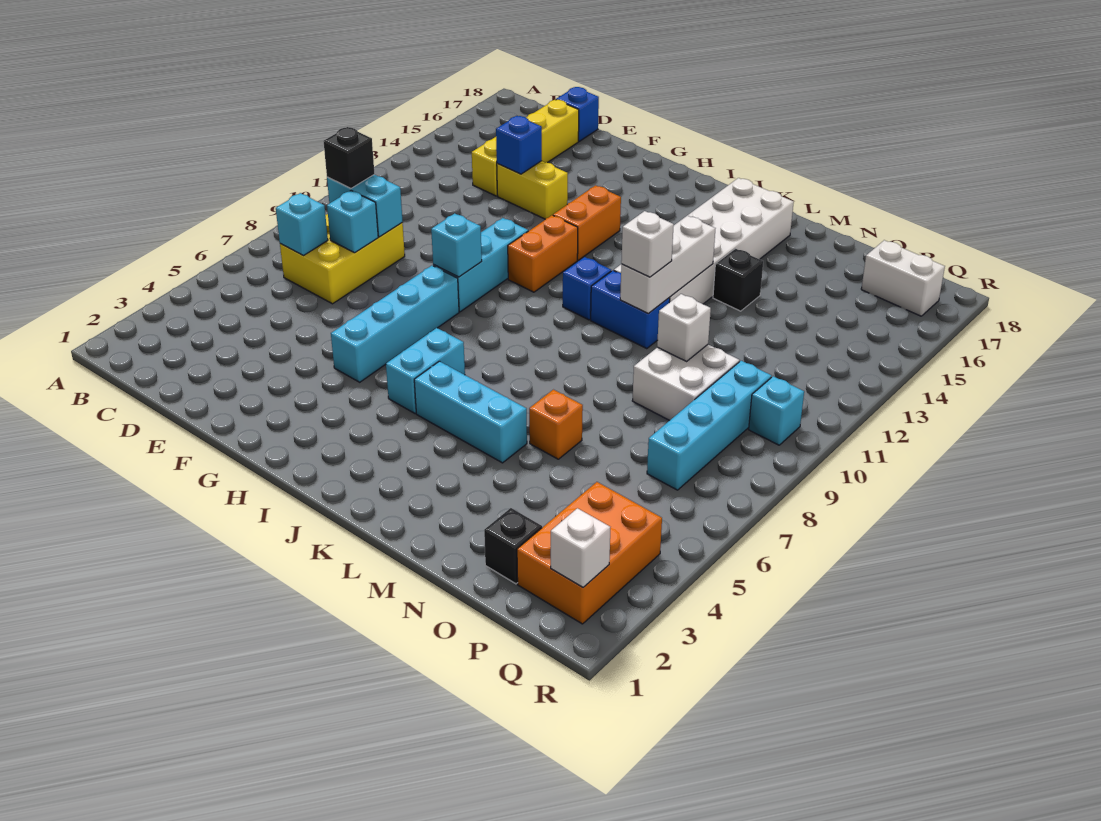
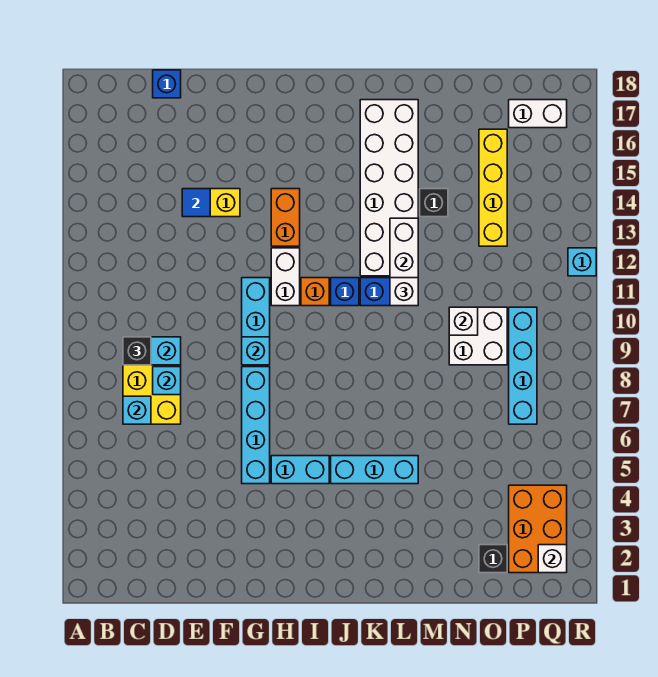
yellow brick D14:D17 level 1 -> yellow brick O13:O16 level 1
blue brick E14 level 2 -> blue tile E14 level 2
orange brick H11:H12 level 1 -> white brick H11:H12 level 1
cyan brick I5:I6 level 1 -> cyan brick H5:I5 level 1
orange brick M6 level 1 -> orange brick I11 level 1
cyan brick Q10 level 1 -> cyan brick R12 level 1

